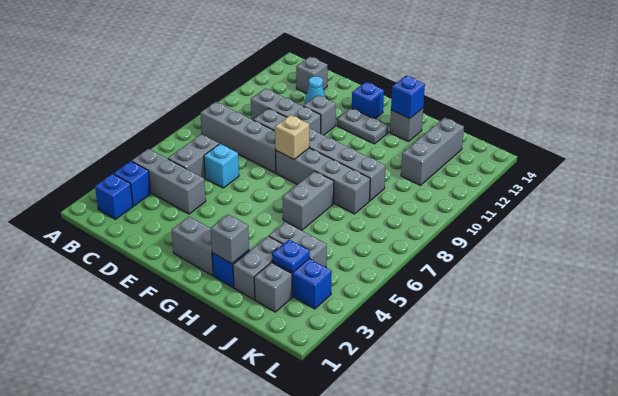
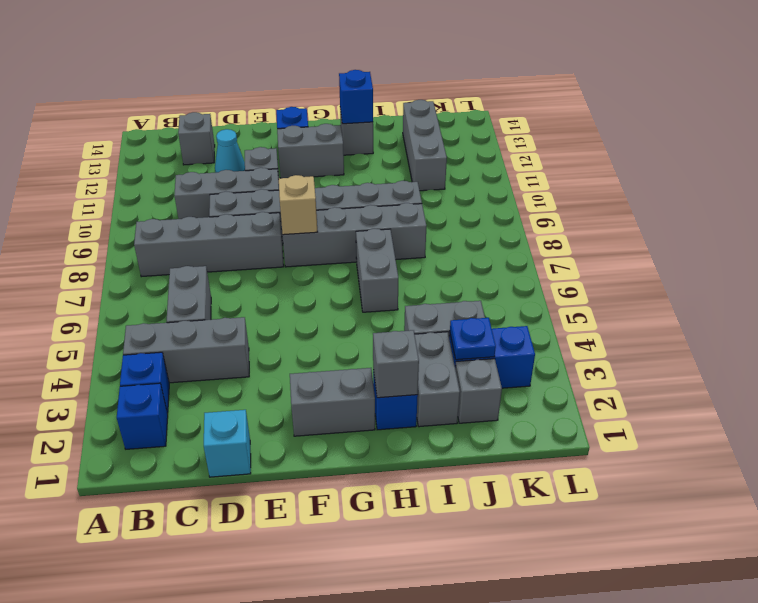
cyan brick D6 level 1 -> cyan brick D1 level 1
grey plate F12:G12 level 1 -> grey brick F12:G12 level 1

